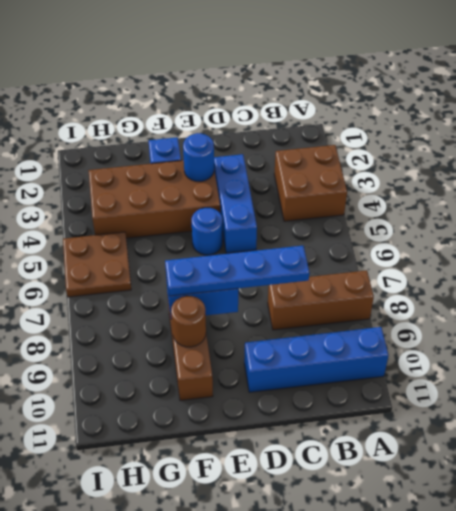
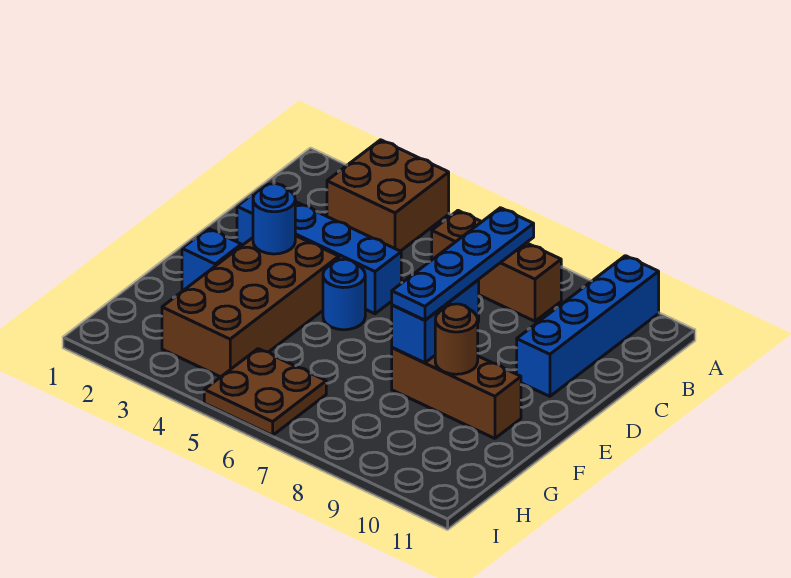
brown brick A8:C8 level 1 -> brown brick B6:B8 level 1
blue brick D3:D5 level 1 -> blue brick D2:D5 level 1

